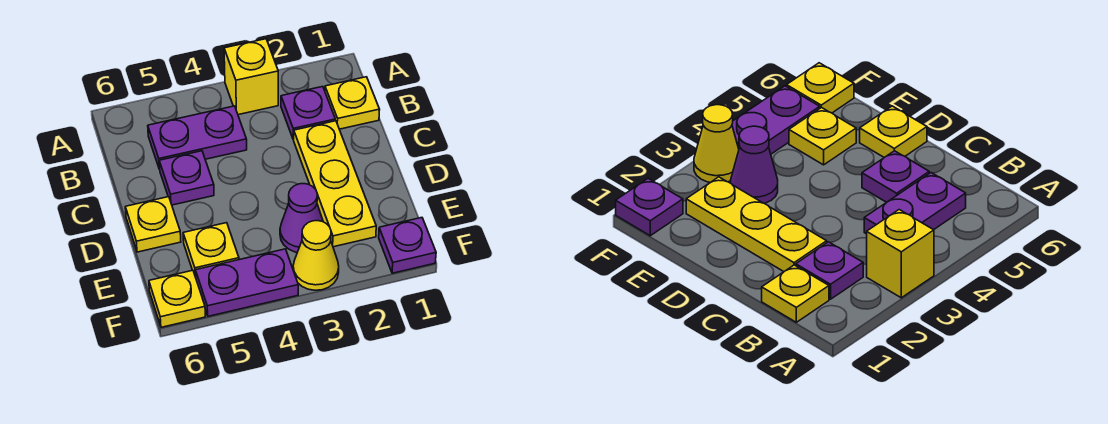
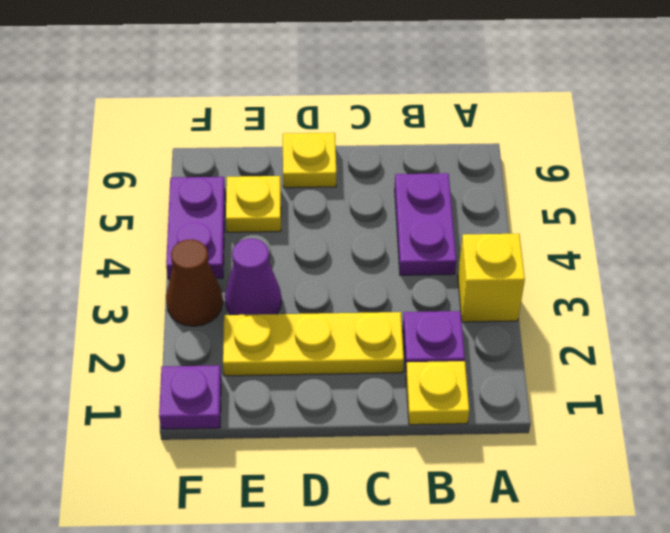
purple plate C5 level 1 -> none
yellow cone F3 level 1 -> brown cone F3 level 1
yellow plate F6 level 1 -> none

